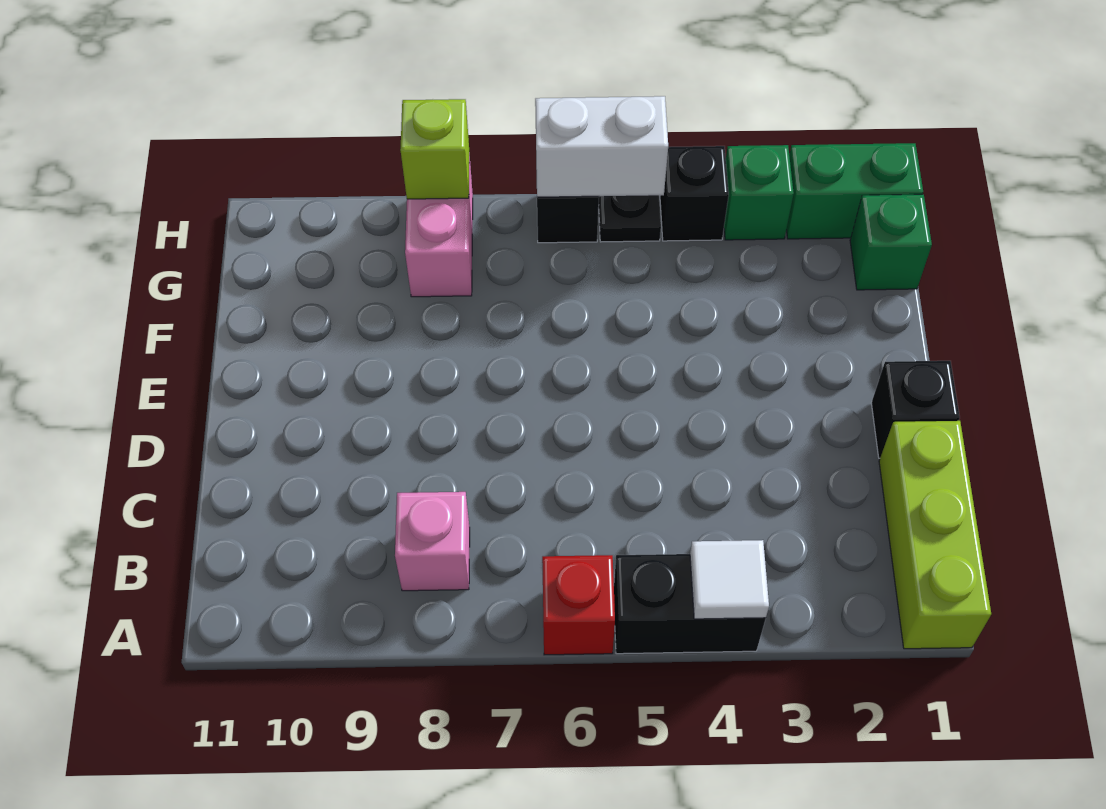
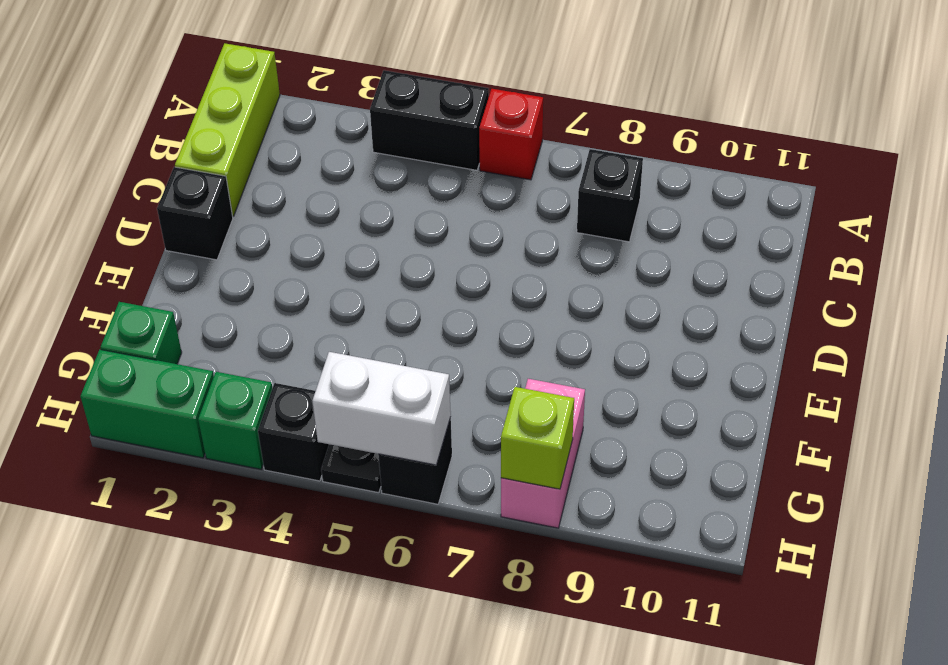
white tile A4 level 2 -> none
pink brick B8 level 1 -> black brick B8 level 1

